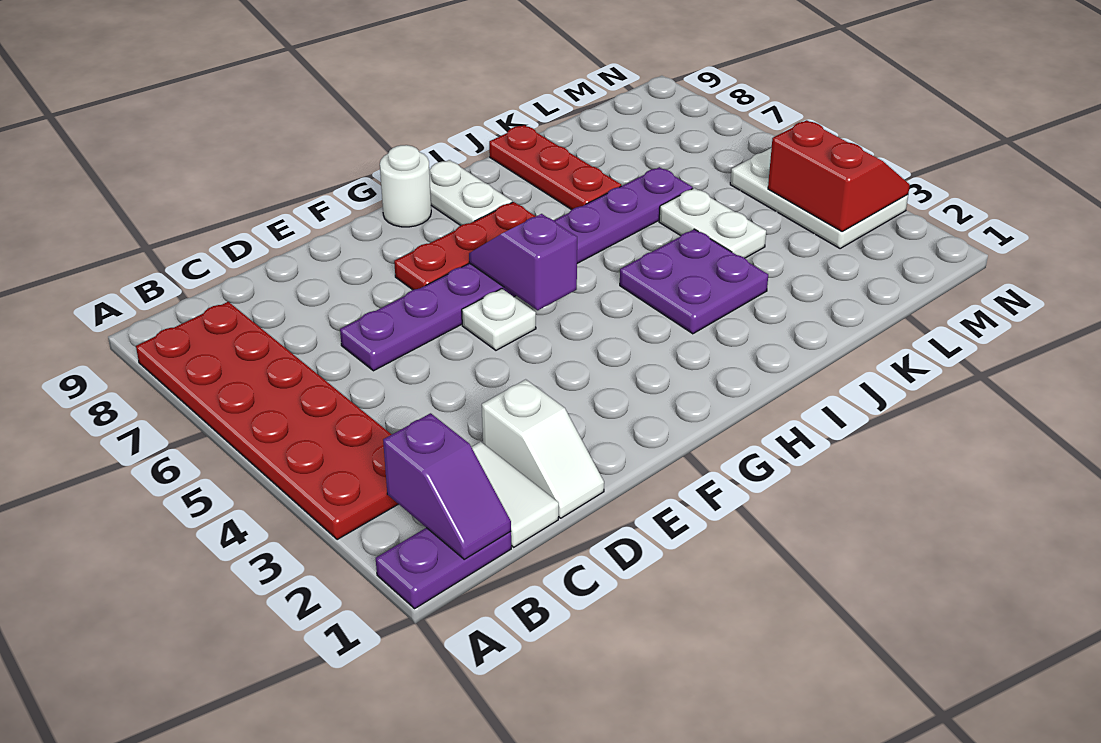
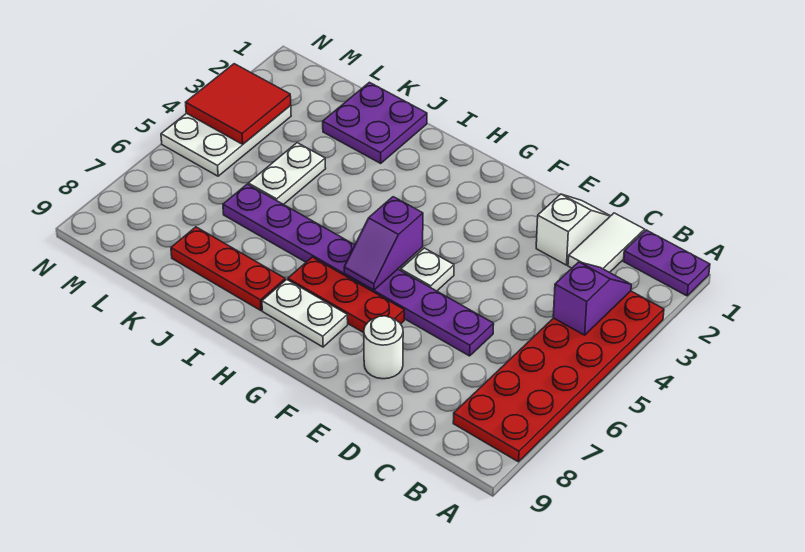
purple slope B1:B2 level 2 top 2 -> purple slope B3:B4 level 2 top 4
white round brick G9 level 1 -> white round brick E8 level 1
white plate H8:H9 level 1 -> white plate G8:H8 level 1
purple plate I3:J4 level 1 -> purple plate J1:K2 level 1
red plate J7:J9 level 1 -> red plate I8:K8 level 1
red slope M3:N4 level 2 top M -> red tile M3:N4 level 2

